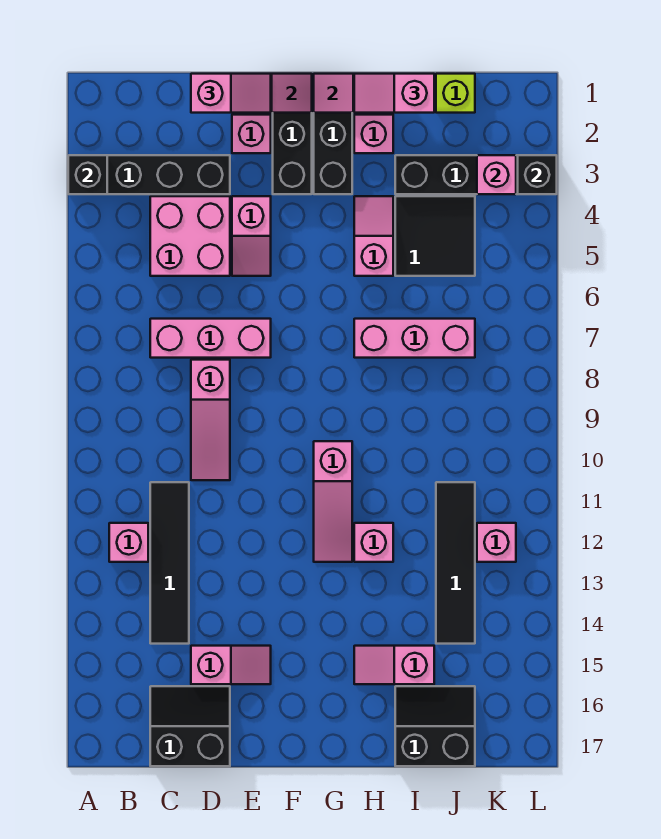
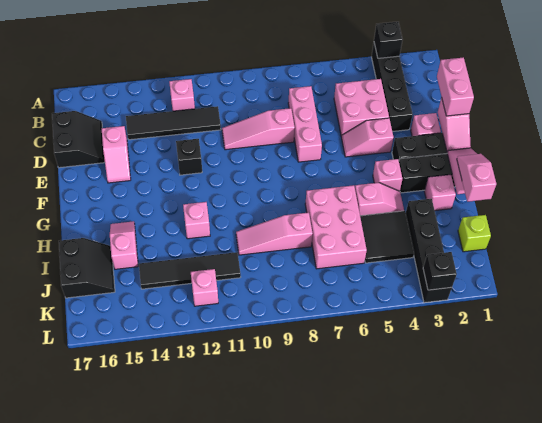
pink slope D1:E1 level 3 top D -> pink brick D1:E1 level 3
none -> black brick E12 level 1
pink slope G10:G12 level 1 top 10 -> pink slope I8:I10 level 1 top 8
pink brick H7:J7 level 1 -> pink brick H6:J7 level 1
pink brick K3 level 2 -> pink brick G4 level 1

